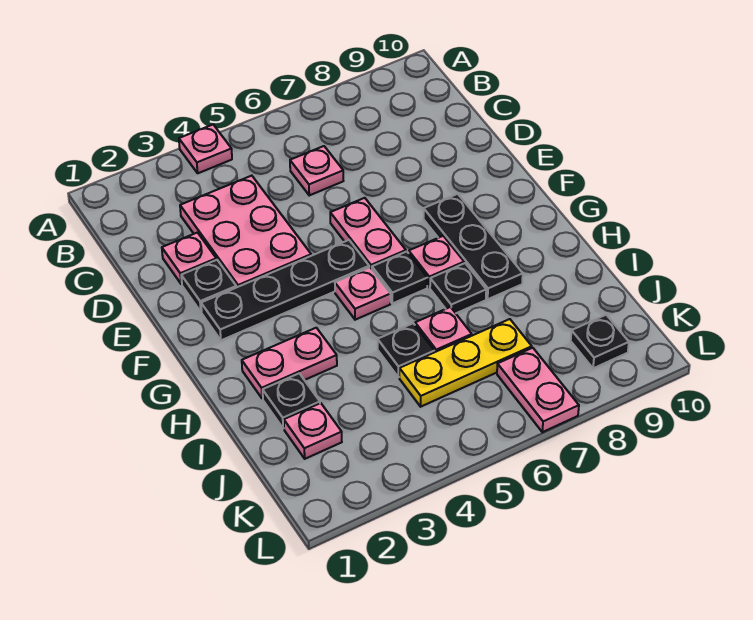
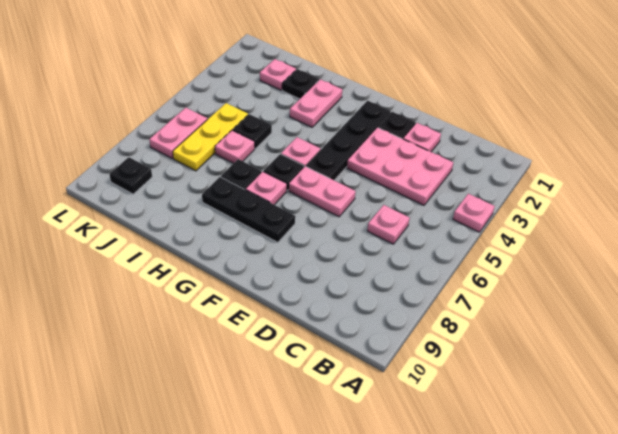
pink plate K7:L7 level 1 -> pink plate K6:K7 level 1

